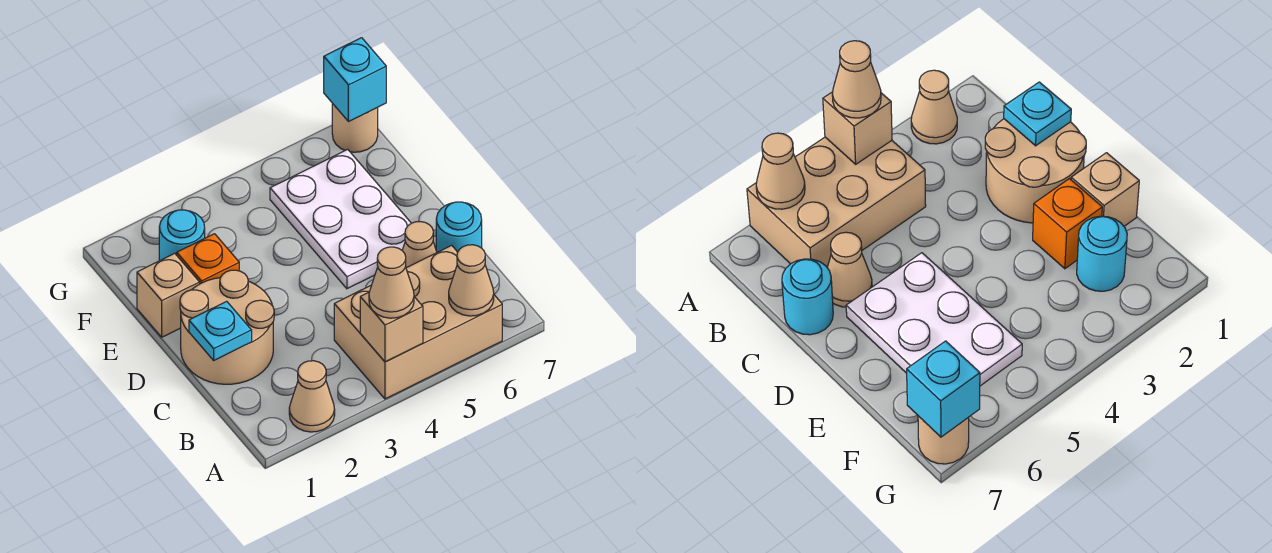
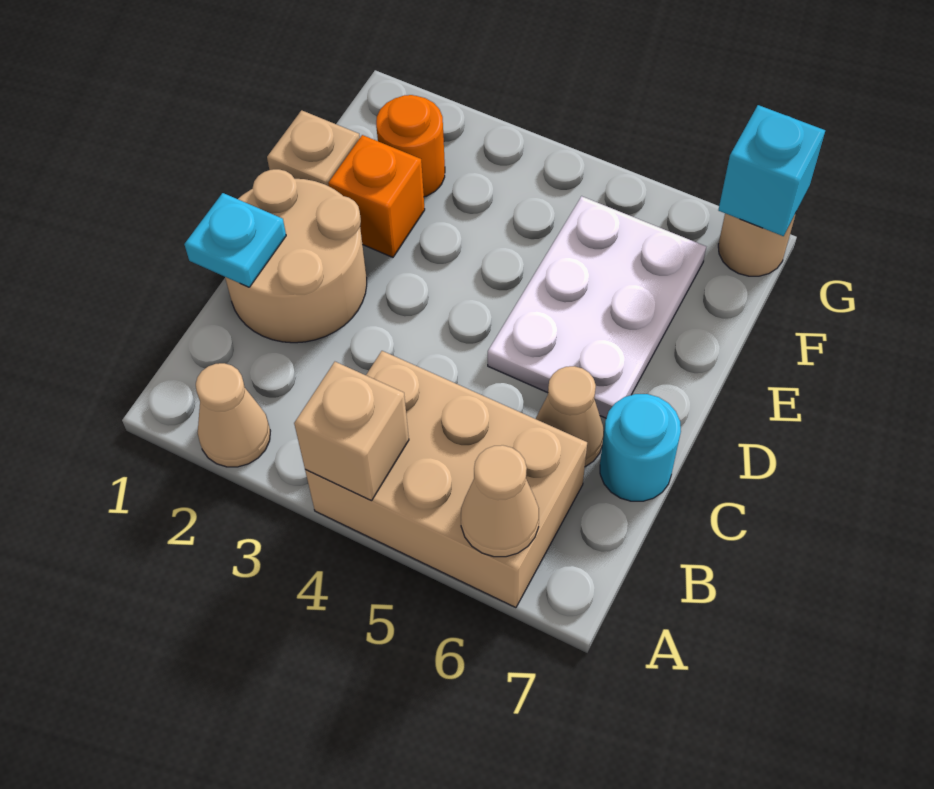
tan cone A4 level 3 -> none
cyan round brick F2 level 1 -> orange round brick F2 level 1

